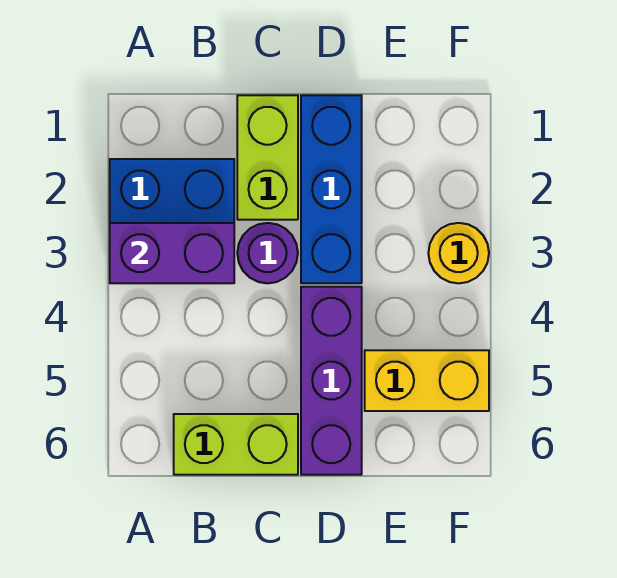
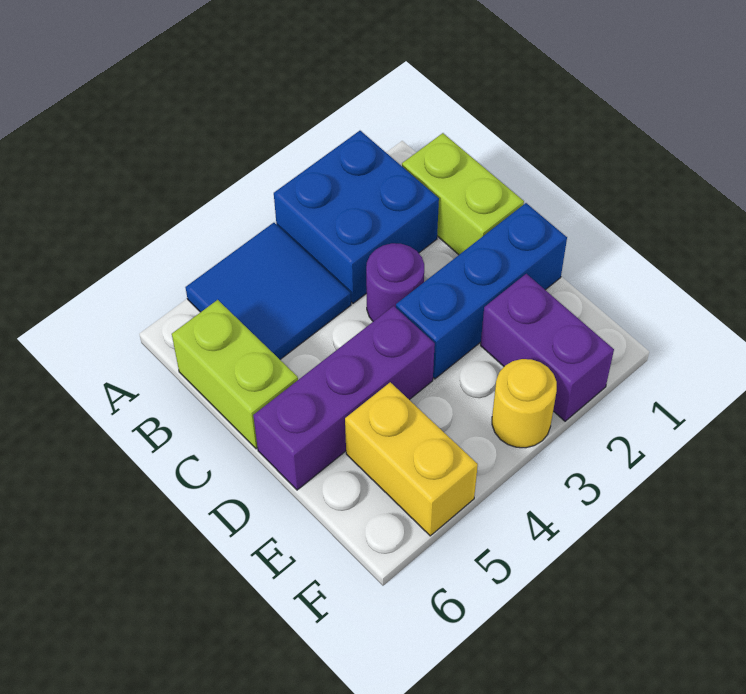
purple brick A3:B3 level 2 -> purple brick E2:F2 level 1
none -> blue tile A4:B5 level 1
lime brick C1:C2 level 1 -> lime brick B1:C1 level 1

